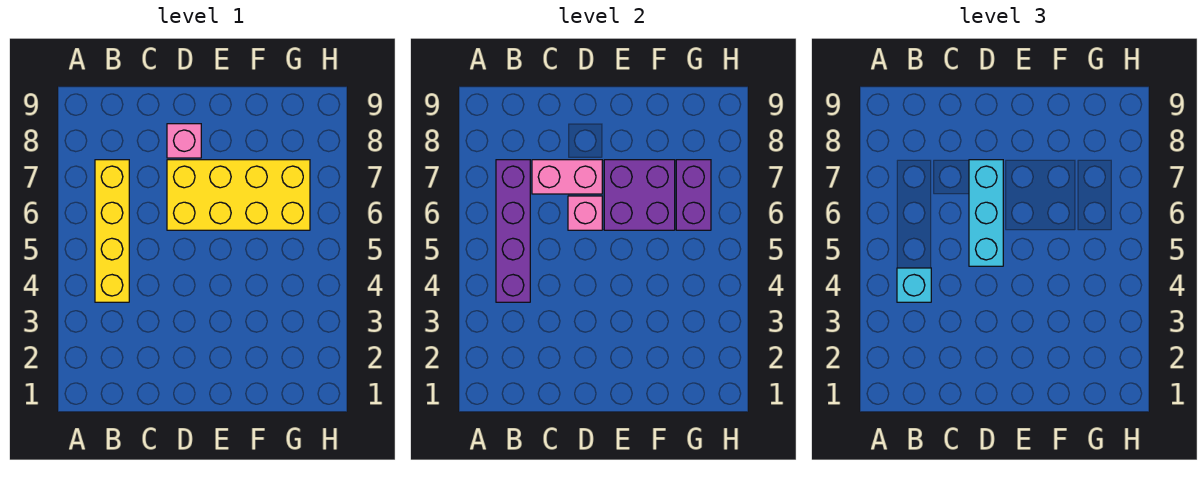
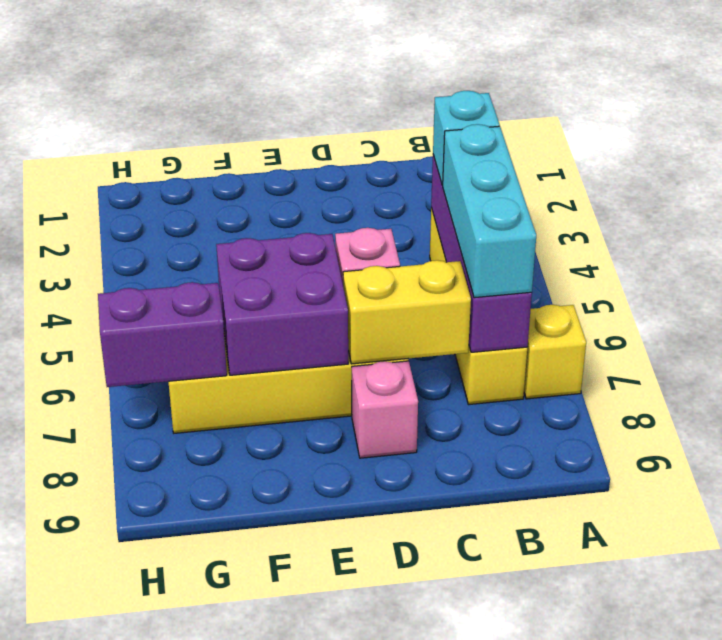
none -> yellow brick A7 level 1
pink brick C7:D7 level 2 -> yellow brick C7:D7 level 2
cyan brick D5:D7 level 3 -> cyan brick B5:B7 level 3
purple brick G6:G7 level 2 -> purple brick G7:H7 level 2

